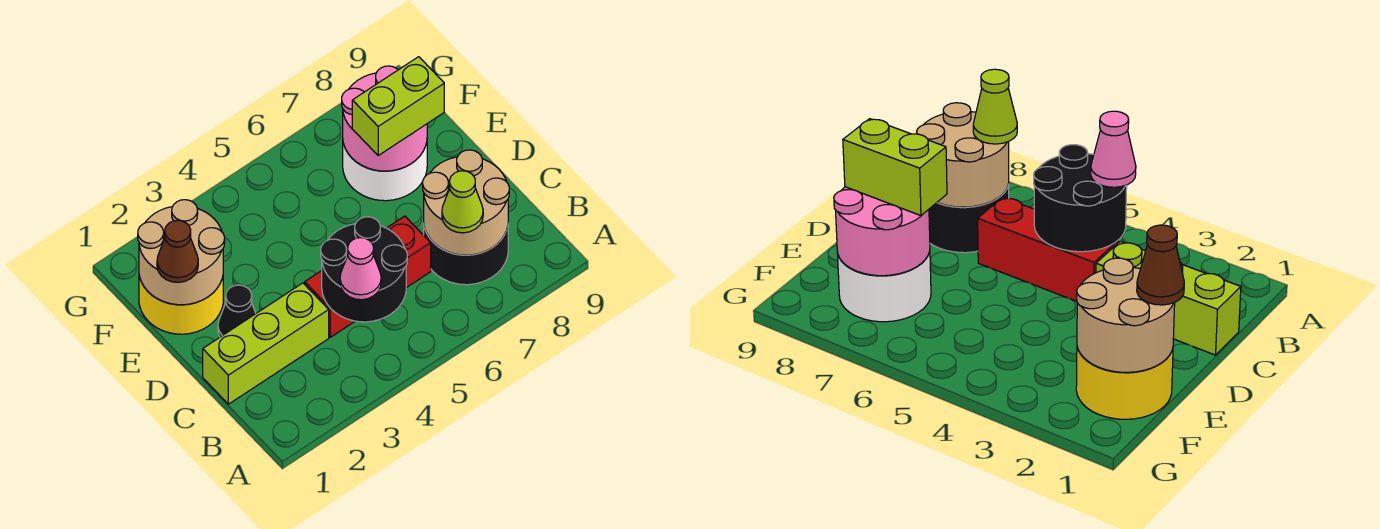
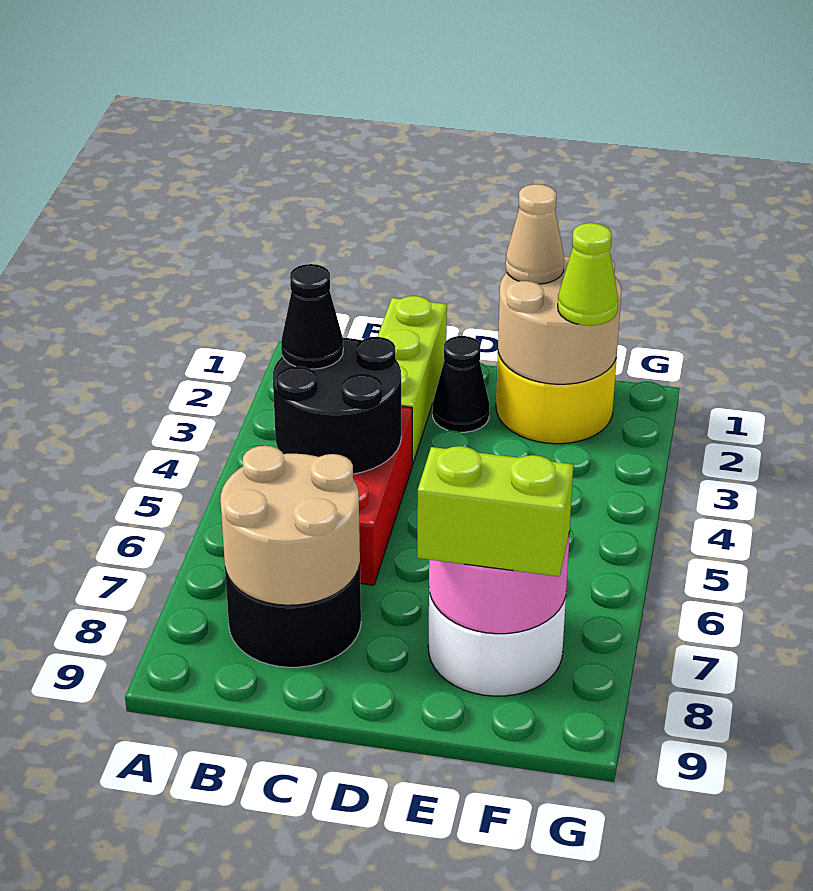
pink cone B4 level 3 -> black cone B4 level 3
lime cone B7 level 3 -> lime cone F2 level 3
brown cone E1 level 3 -> tan cone E1 level 3
lime brick E7:E8 level 3 -> lime brick E8:F8 level 3

